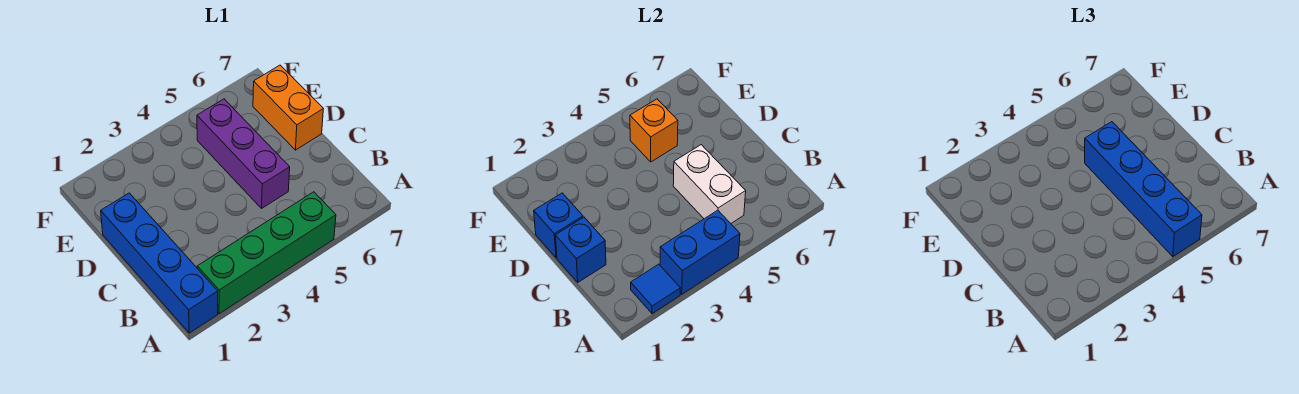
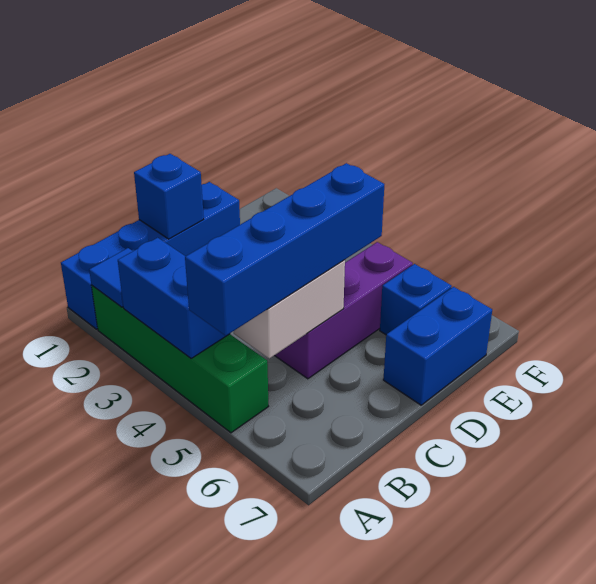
blue brick D1 level 2 -> blue brick E6 level 1
orange brick D7:E7 level 1 -> blue brick D7:E7 level 1
orange brick E5 level 2 -> none

